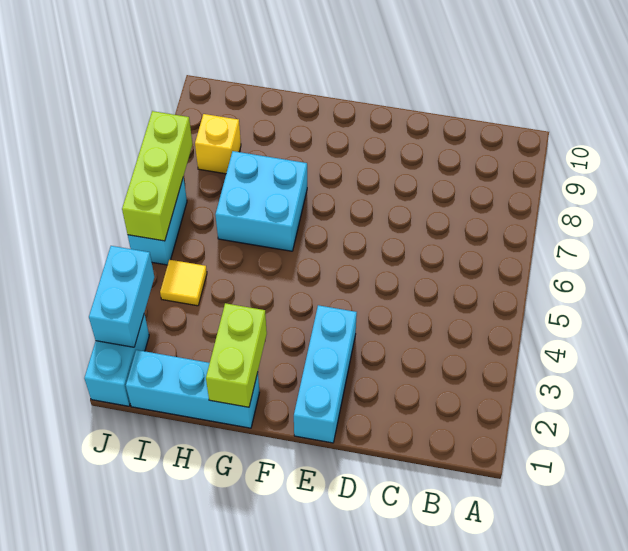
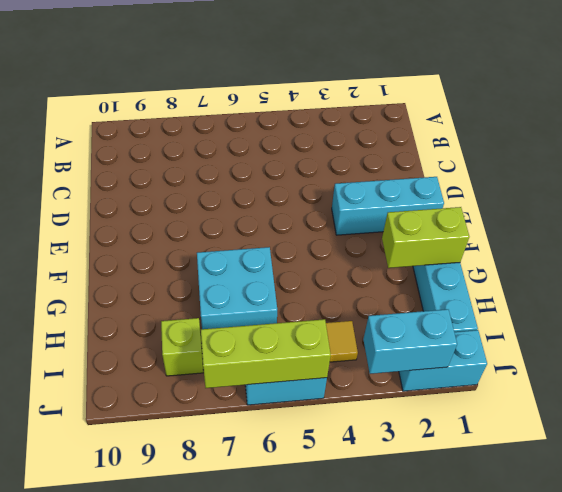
yellow brick I8 level 1 -> lime brick I8 level 1

